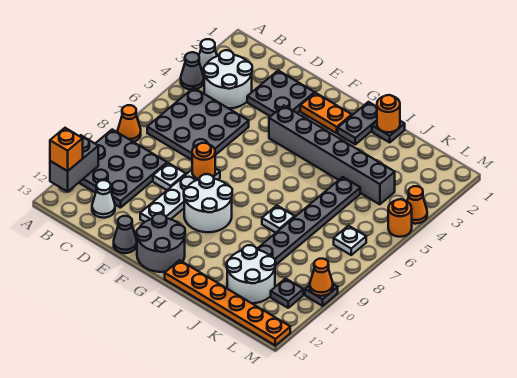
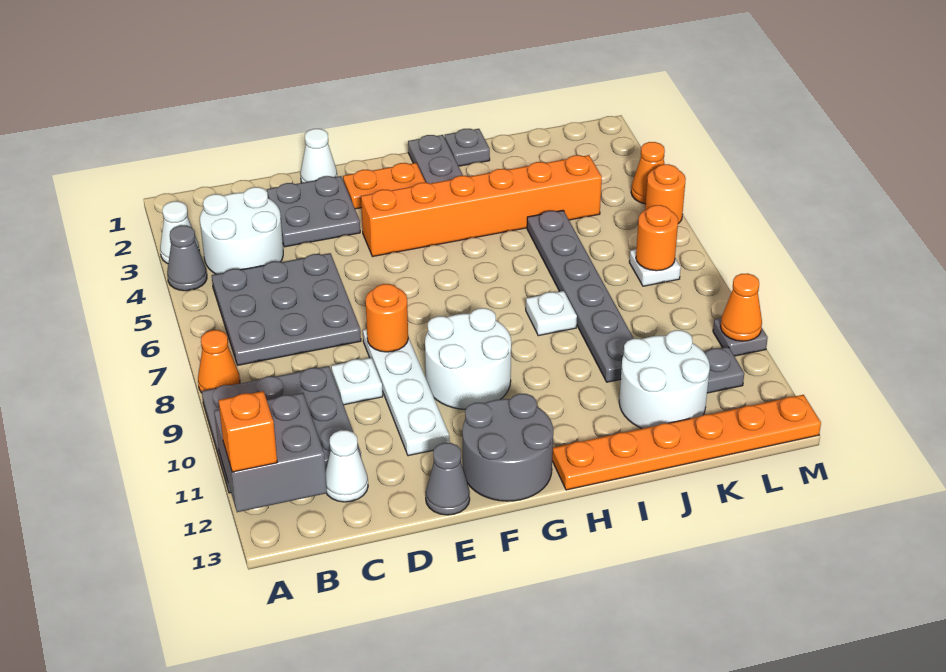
grey brick A11:A12 level 2 -> grey brick A11:B12 level 2
none -> white cone E1 level 1
grey brick F4:K4 level 1 -> orange brick F4:K4 level 1
orange round brick I1 level 2 -> orange round brick L7 level 2

